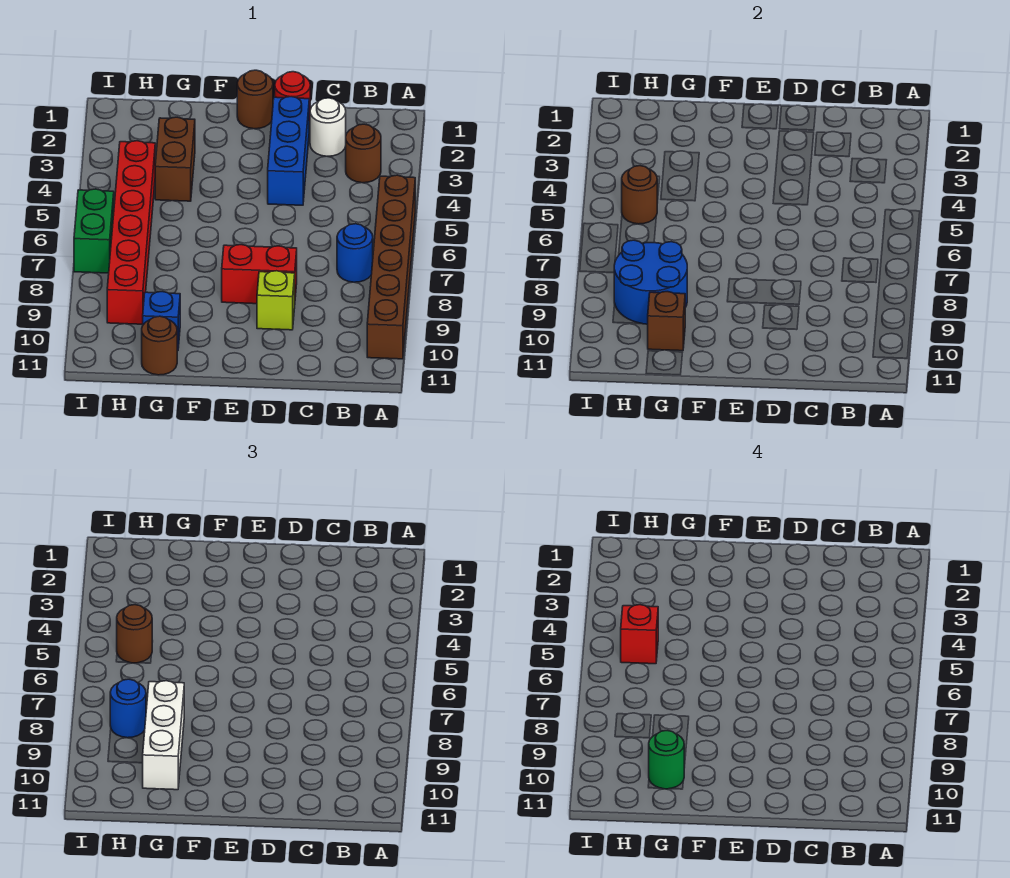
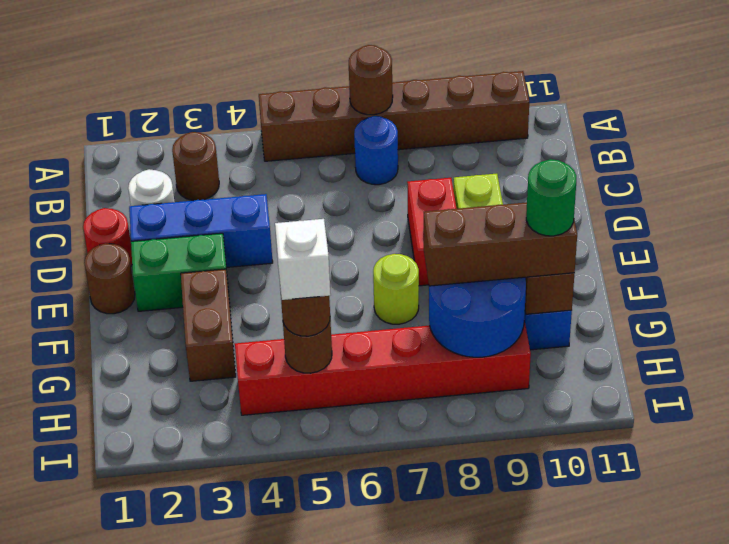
none -> lime round brick F7 level 1
brown brick G3:G4 level 1 -> brown brick F3:G3 level 1
white brick G8:G10 level 3 -> brown brick G8:G10 level 3
brown round brick G11 level 1 -> brown round brick A7 level 2
red brick H5 level 4 -> white brick H5 level 4
blue round brick H8 level 3 -> none
green brick I6:I7 level 1 -> green brick E2:E3 level 1

